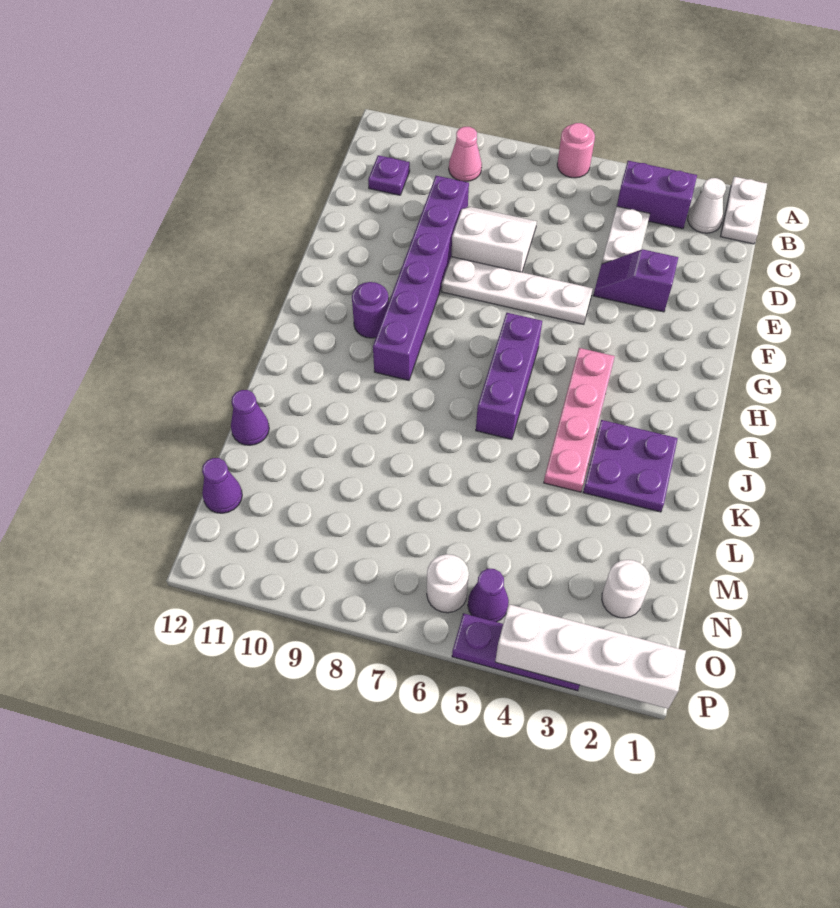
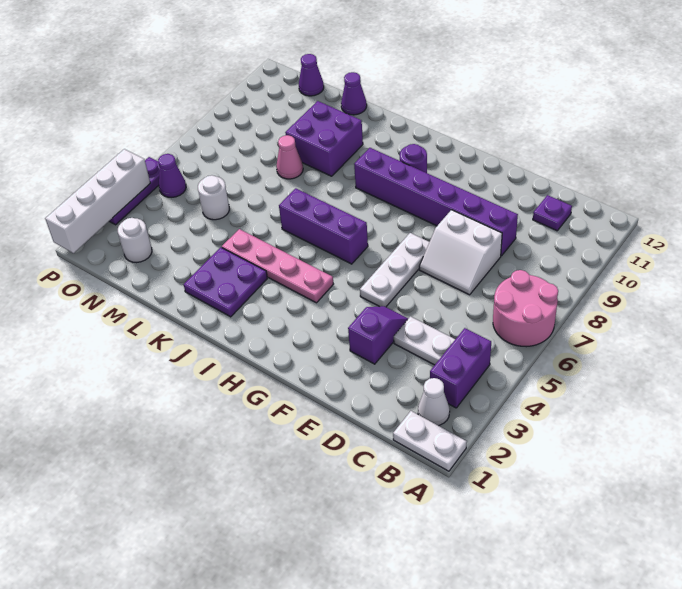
pink round brick A6 level 1 -> pink round brick A6:B7 level 1
pink cone B9 level 1 -> pink cone L8 level 1
white slope D7:E8 level 1 top E -> white slope D7:E8 level 1 top 8
white plate F5:F8 level 1 -> white plate F5:F7 level 1
none -> purple brick K9:L10 level 1
white round brick O6 level 1 -> white round brick M5 level 1

